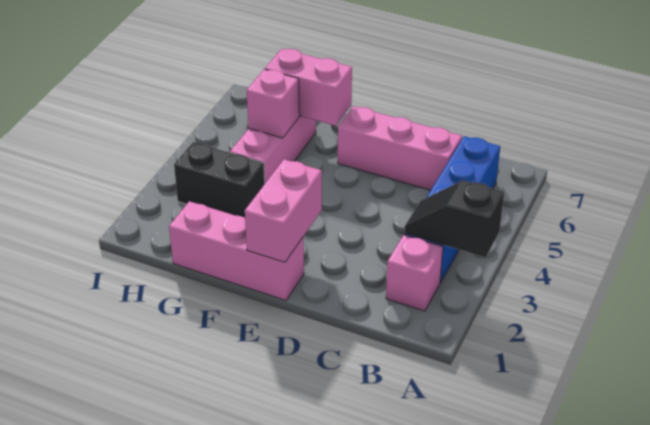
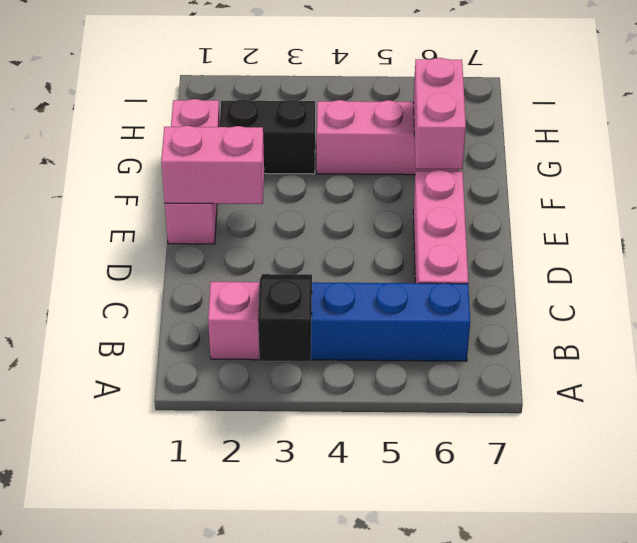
black brick G3:H3 level 1 -> black brick G2:G3 level 1
pink brick G5 level 2 -> none

